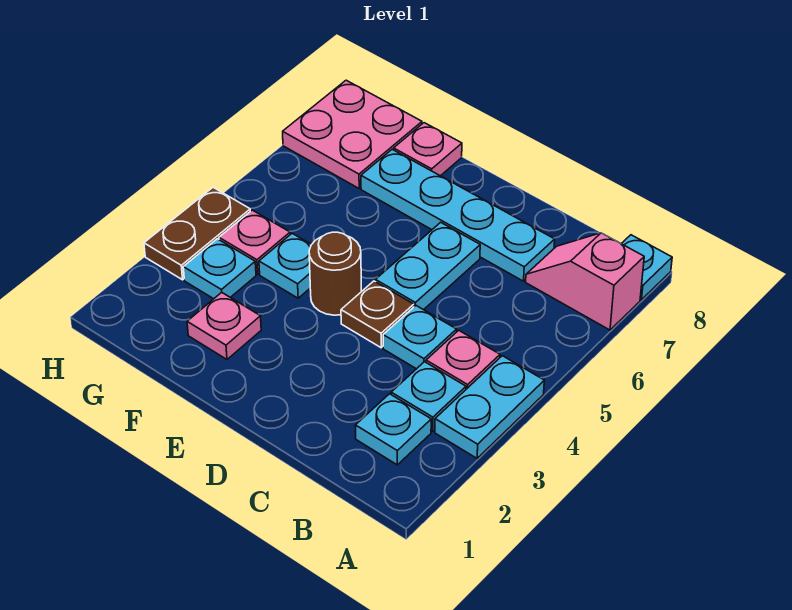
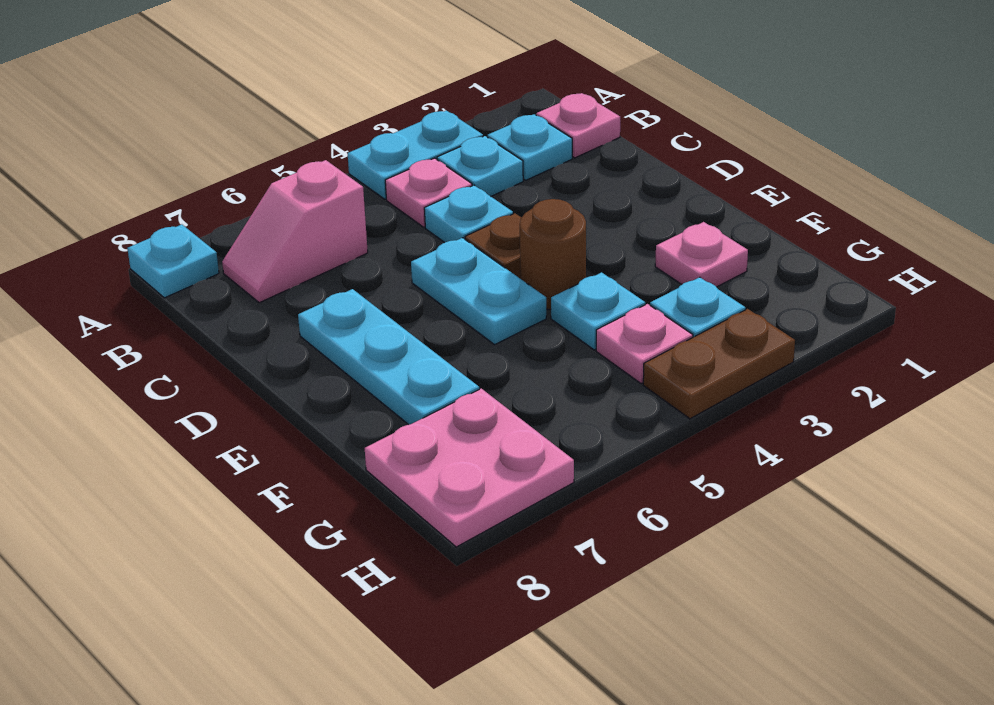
pink slope A7:B7 level 1 top A -> pink slope B6:B7 level 1 top 6
cyan plate C7:F7 level 1 -> cyan plate D7:F7 level 1
cyan plate D5:D6 level 1 -> cyan plate D5:E5 level 1
pink plate F8 level 1 -> pink plate B1 level 1

